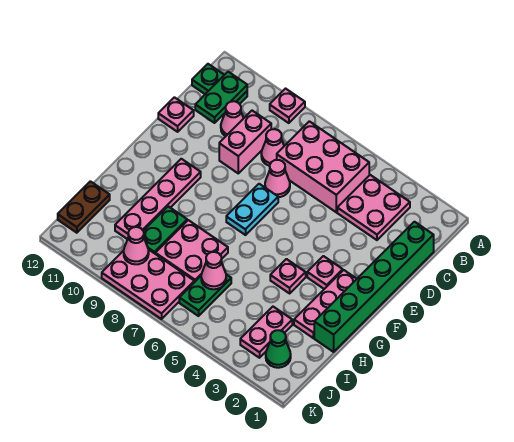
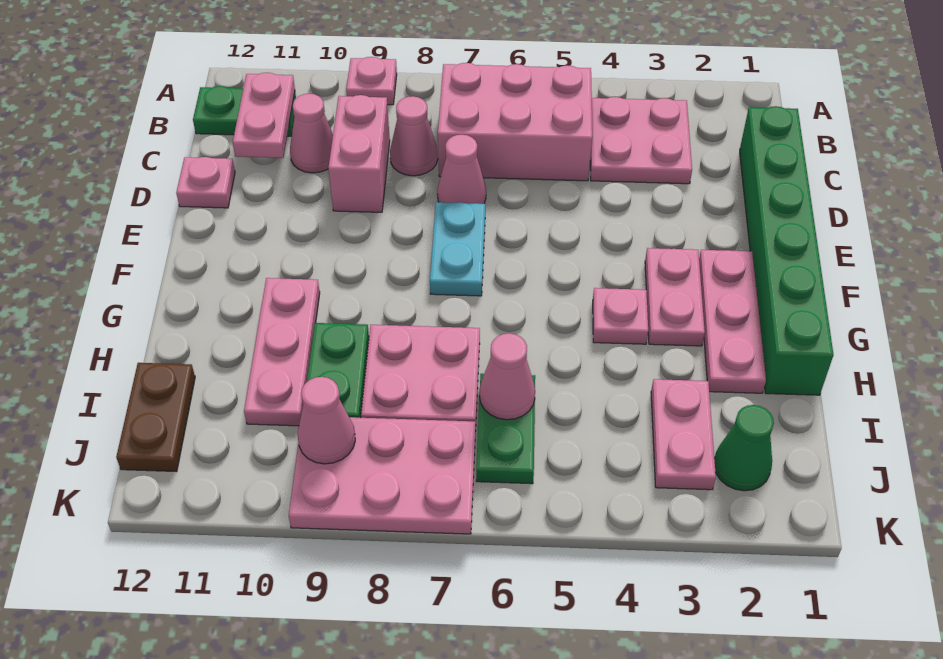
green plate B11:C11 level 2 -> pink plate B11:C11 level 2
pink plate F3 level 1 -> pink plate F3:G3 level 1
pink plate F10:I10 level 1 -> pink plate G10:I10 level 1

